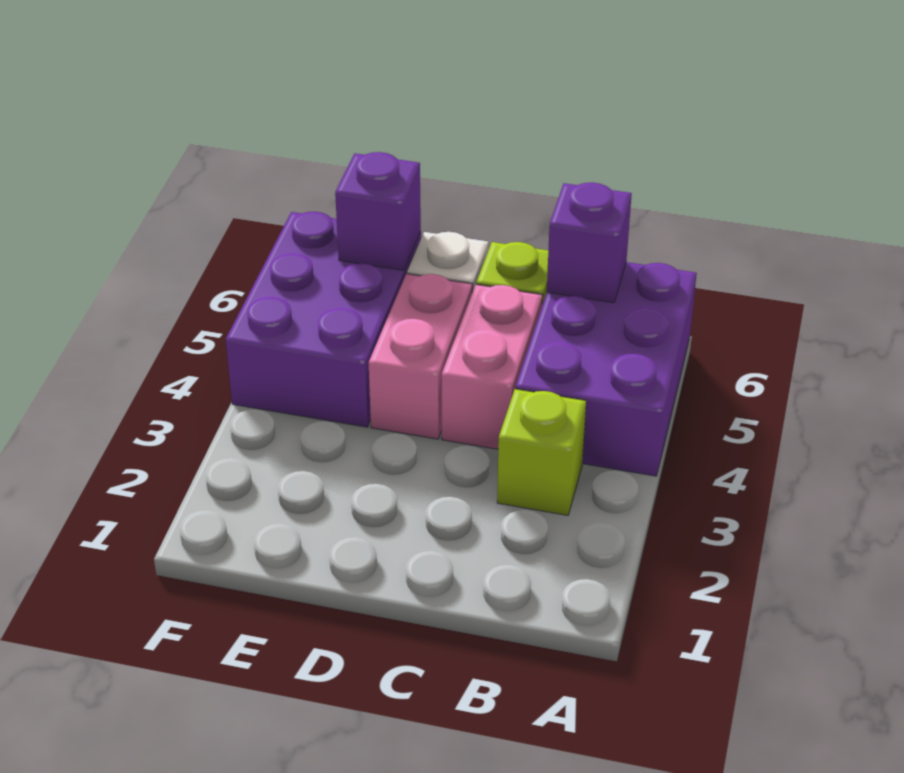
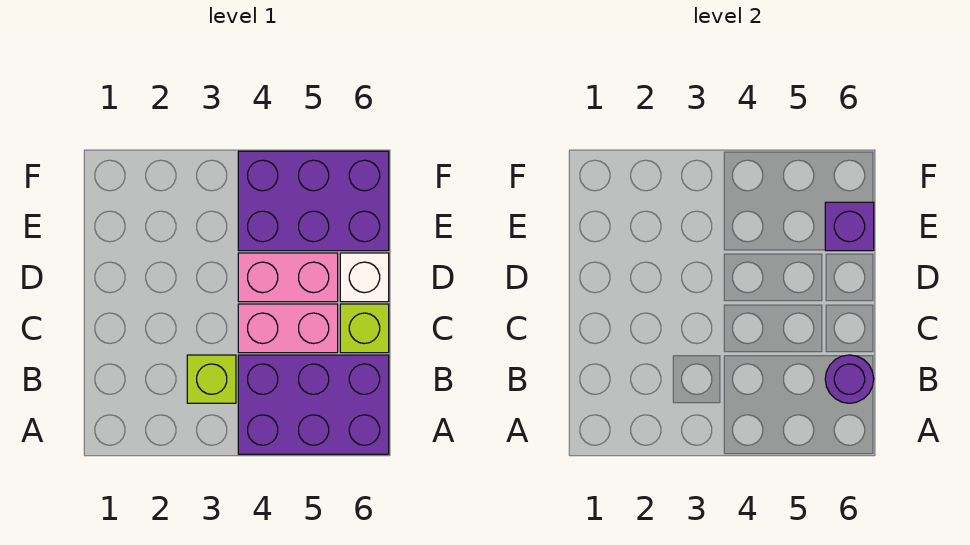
purple brick B6 level 2 -> purple round brick B6 level 2

